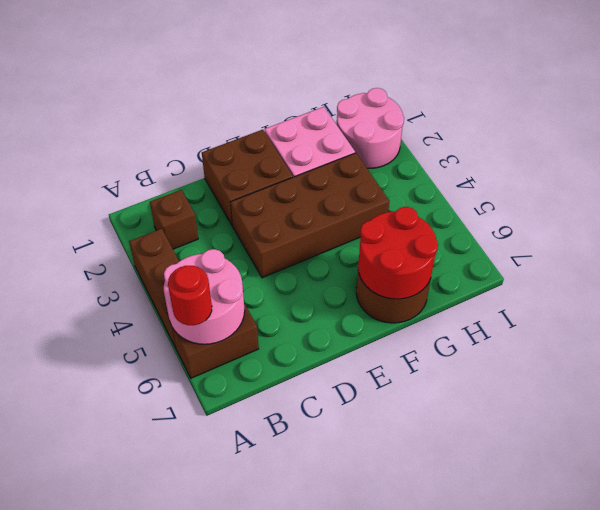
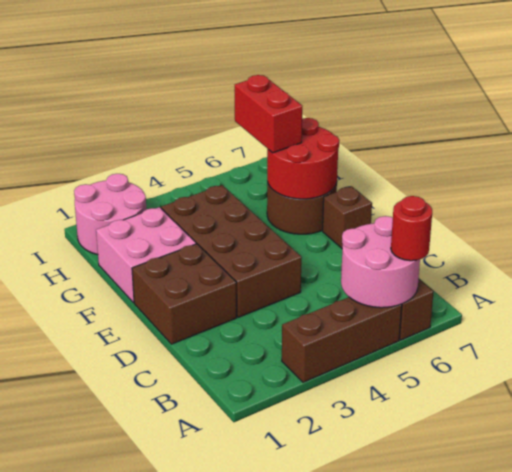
brown brick B2 level 1 -> brown brick E7 level 1
none -> red brick G6:H6 level 3

